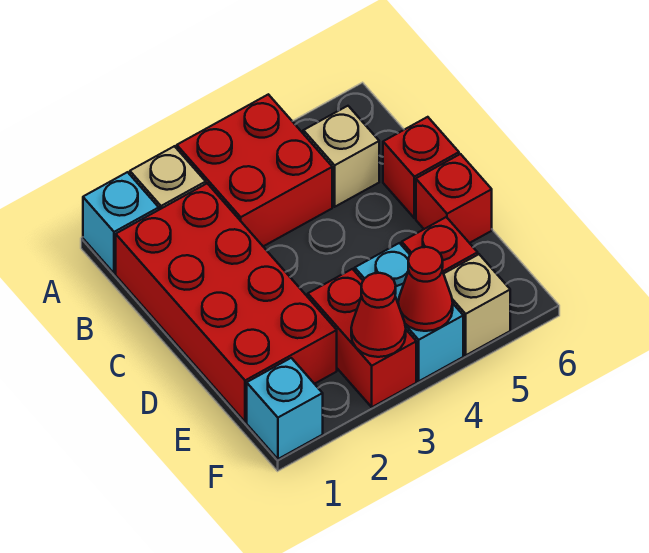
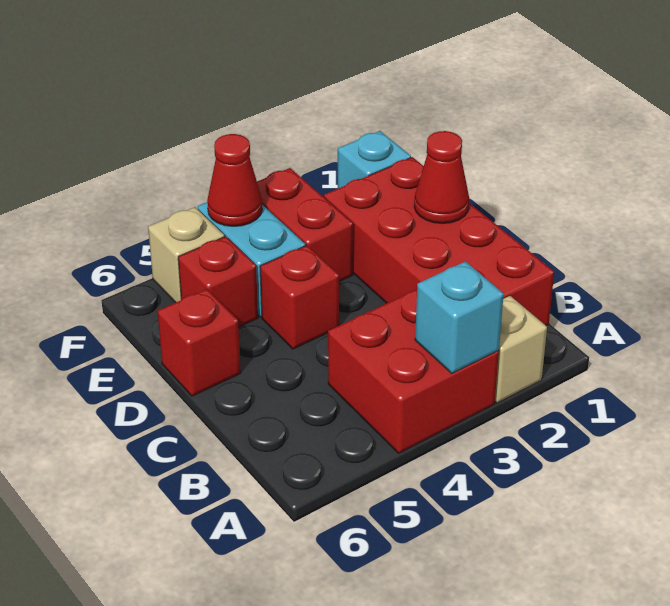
cyan brick A1 level 1 -> cyan brick A3 level 2
tan brick B5 level 1 -> none
red brick C6 level 1 -> red brick D4 level 1
red cone F3 level 2 -> red cone D1 level 2

